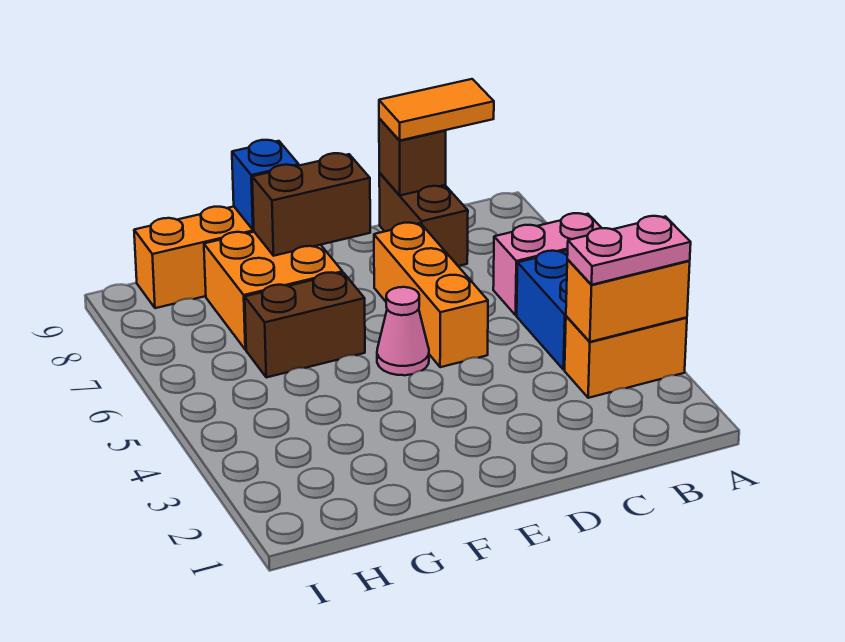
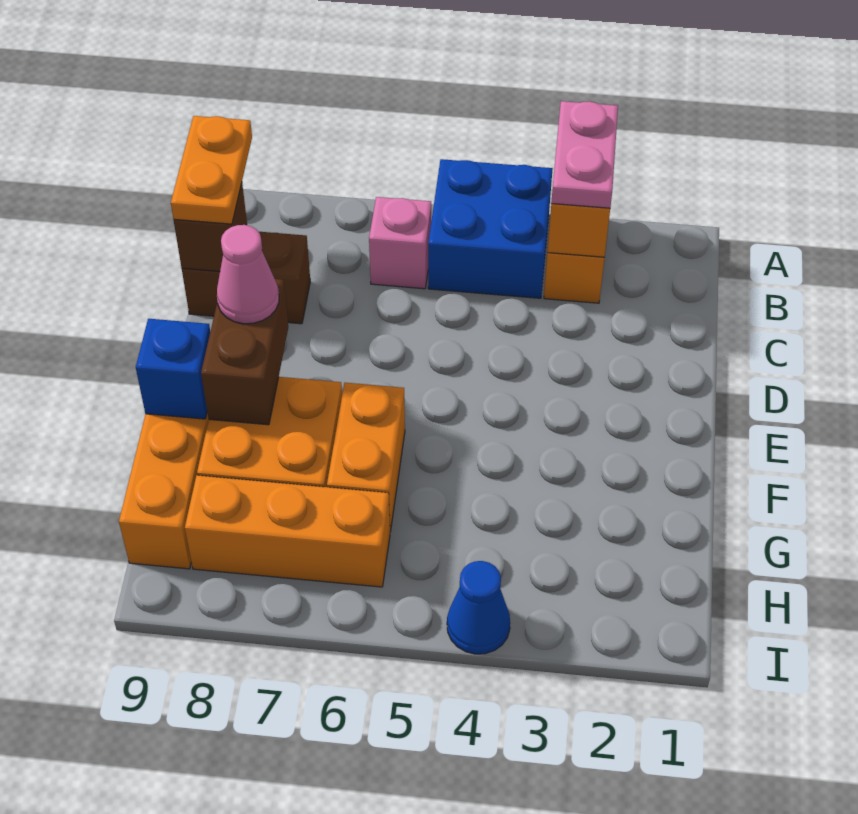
pink brick A6:B6 level 1 -> pink brick B6 level 1
orange tile B9:C9 level 3 -> orange plate B9:C9 level 3
orange brick D5:D7 level 1 -> orange brick H6:H8 level 1
pink cone E5 level 1 -> pink cone E8 level 3
brown brick F6:G6 level 1 -> orange brick F6:G6 level 1
none -> blue cone I4 level 1

